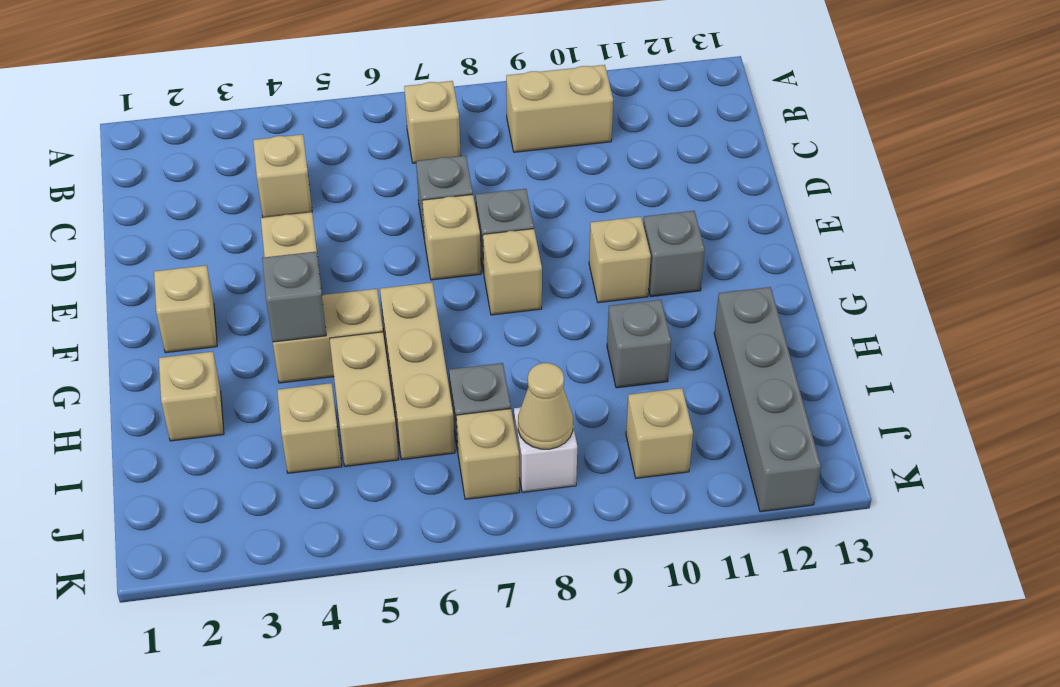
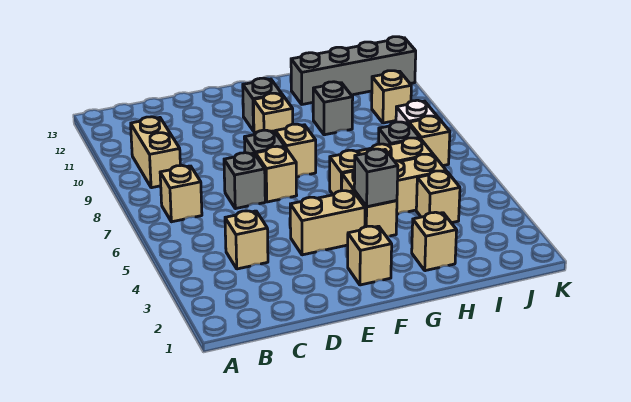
tan cone J8 level 2 -> none

